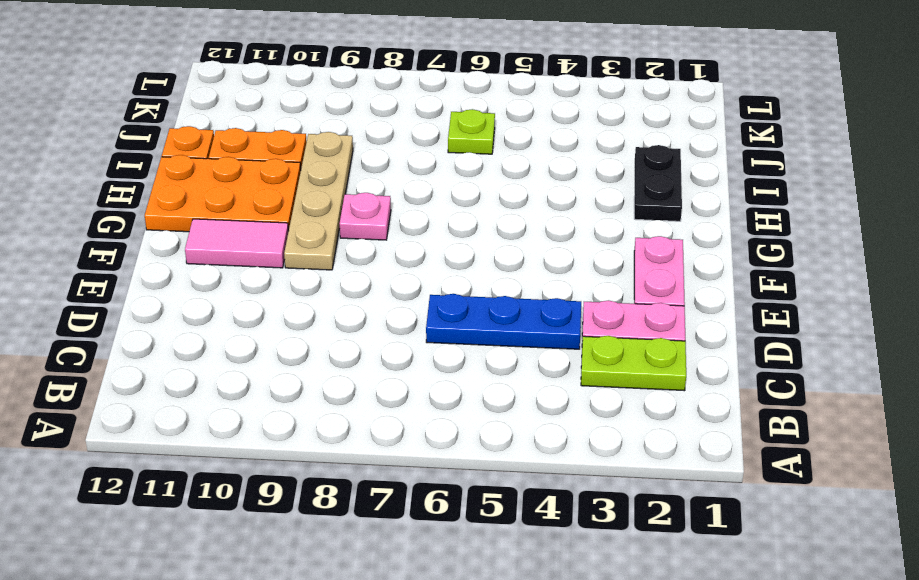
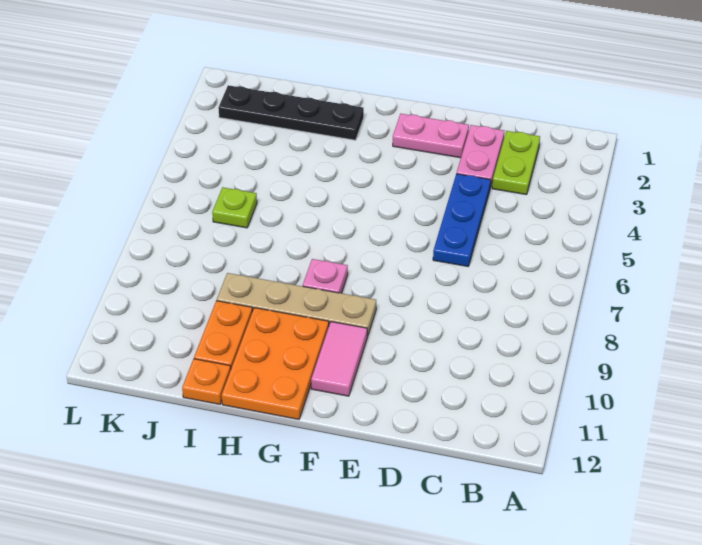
black plate H2:I2 level 1 -> black plate H2:K2 level 1

